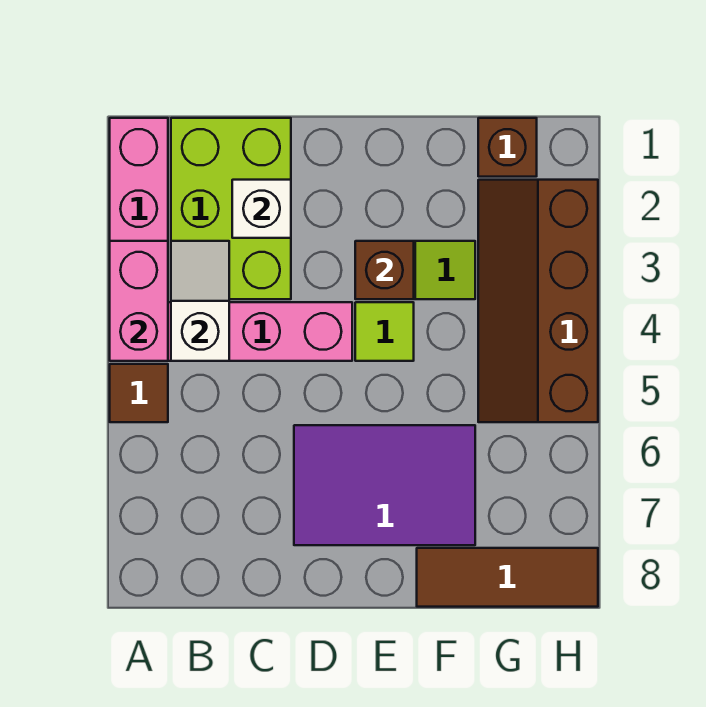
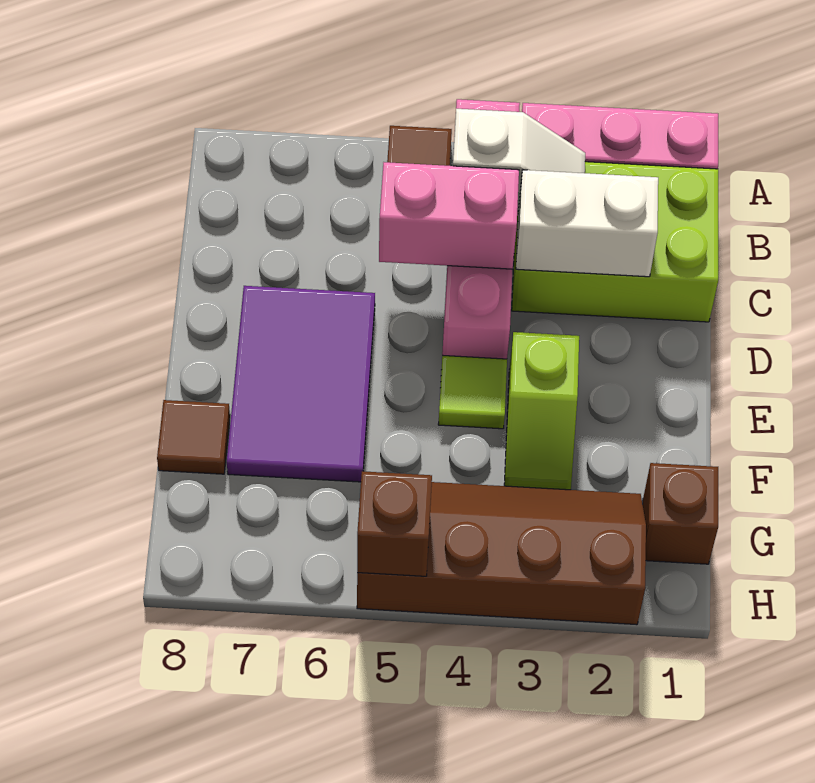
pink brick A3:A4 level 2 -> pink brick C4:C5 level 2
white brick C2 level 2 -> white brick C2:C3 level 2
brown brick E3 level 2 -> brown brick H5 level 2
brown tile F8:H8 level 1 -> brown tile F8 level 1

